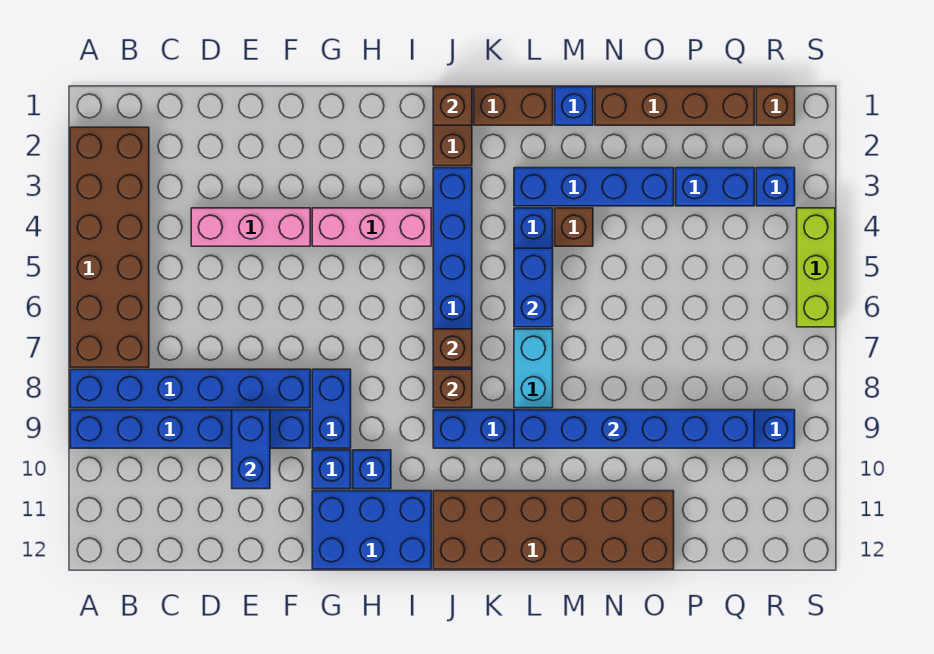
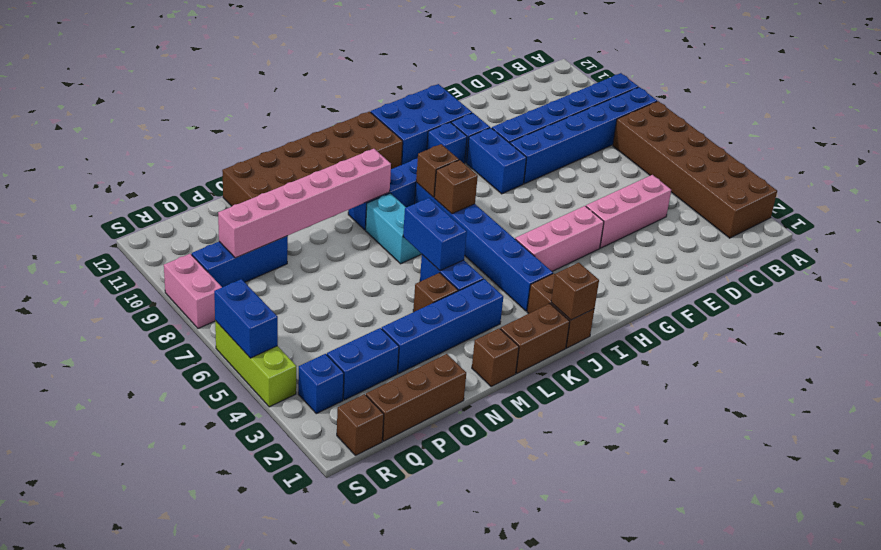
blue brick E9:E10 level 2 -> blue brick S5:S6 level 2
blue brick L9:Q9 level 2 -> pink brick L9:Q9 level 2
blue brick M1 level 1 -> brown brick M1 level 1
brown brick N1:Q1 level 1 -> brown brick O1:Q1 level 1
none -> pink brick S8:S9 level 1

